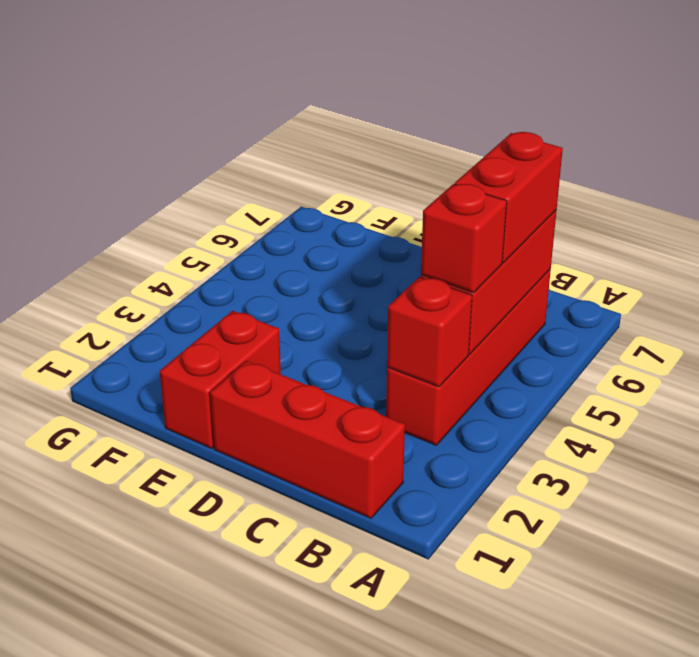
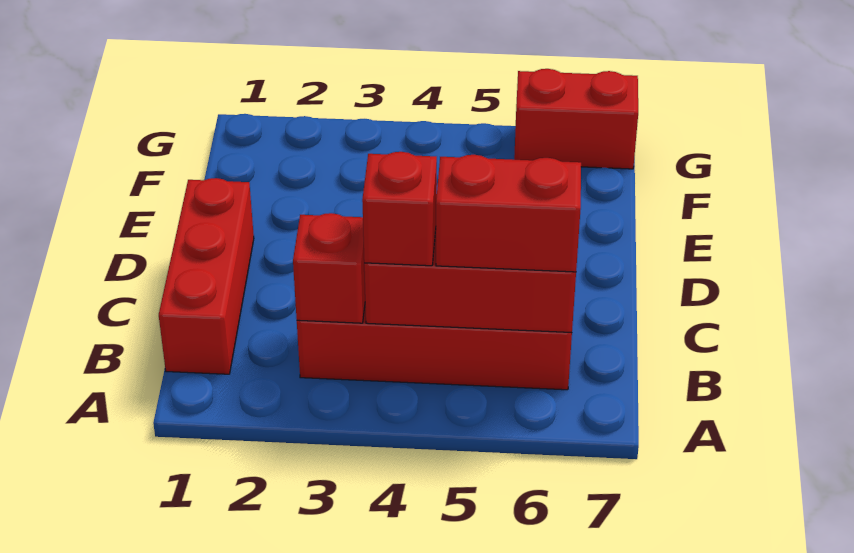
red brick E1:E2 level 1 -> red brick G6:G7 level 1

